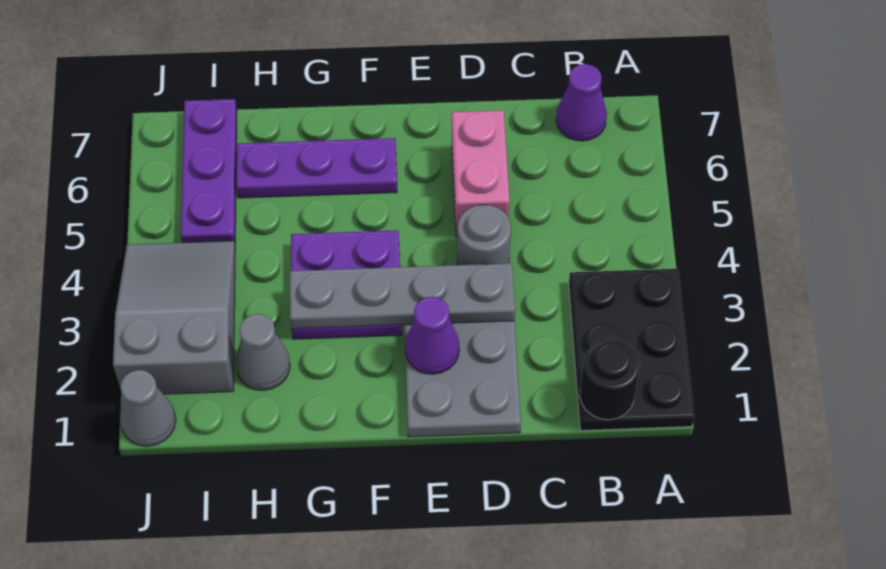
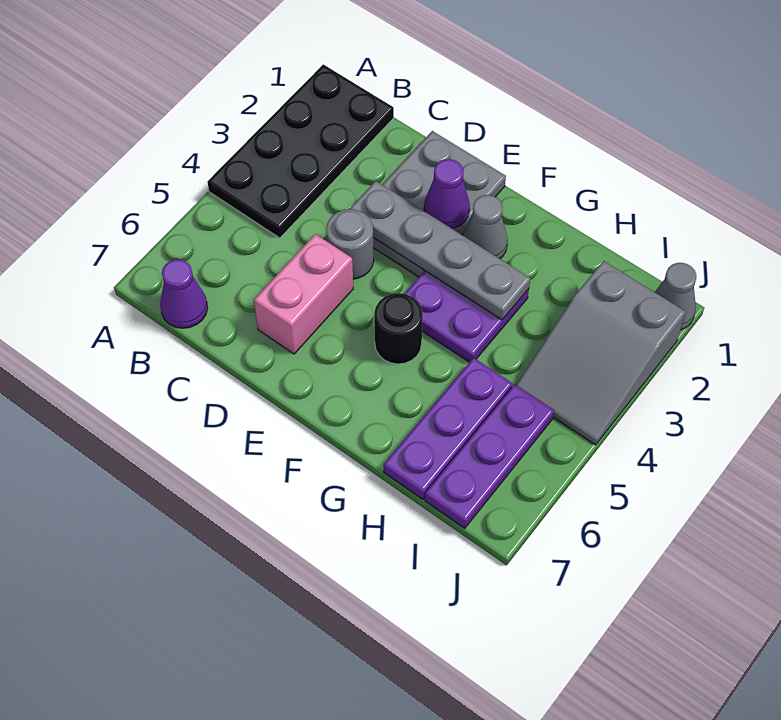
black plate A1:B3 level 1 -> black plate A1:B4 level 1
black round brick B1 level 2 -> black round brick F5 level 1
purple plate F6:H6 level 1 -> purple plate H5:H7 level 1
grey cone H2 level 1 -> grey cone F2 level 1

